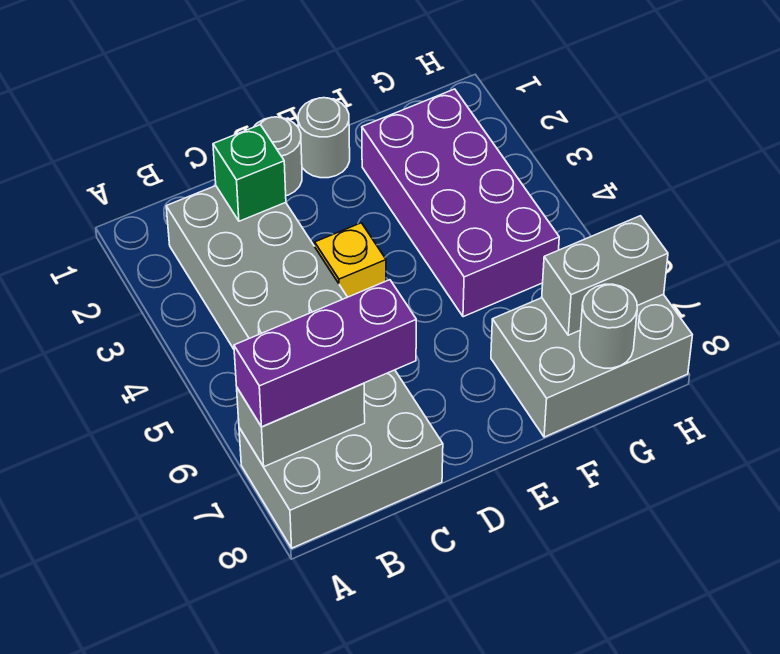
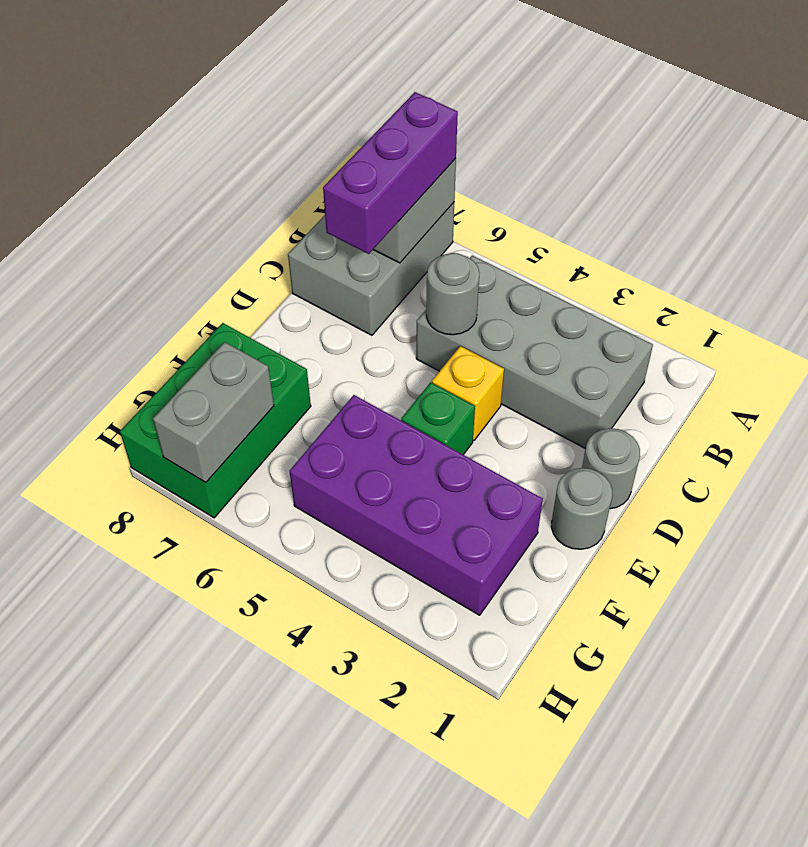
green brick C2 level 2 -> green brick E4 level 1
grey brick F7:H8 level 1 -> green brick F7:H8 level 1
grey round brick G8 level 2 -> grey round brick C5 level 2

